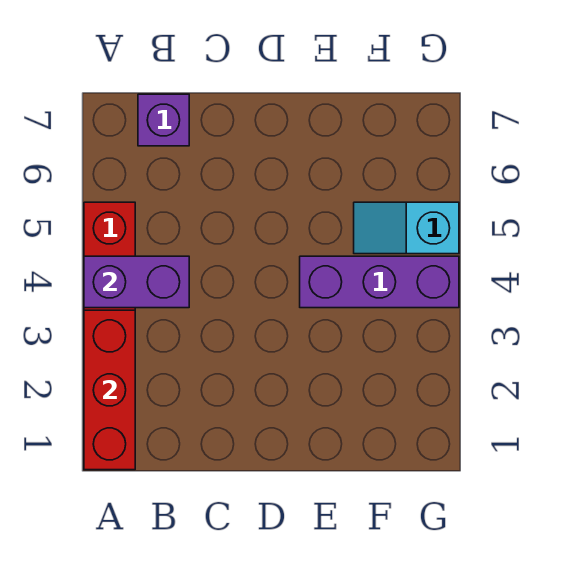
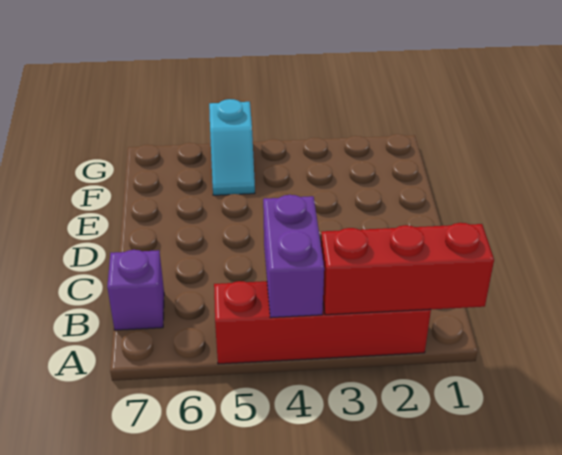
purple brick E4:G4 level 1 -> none

